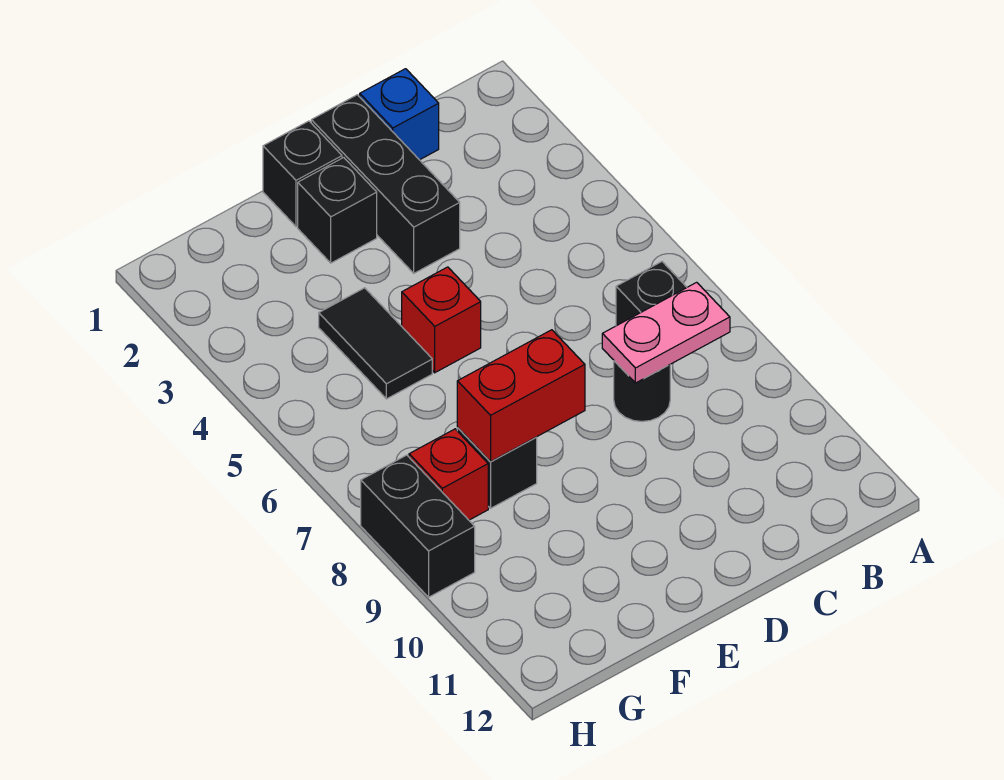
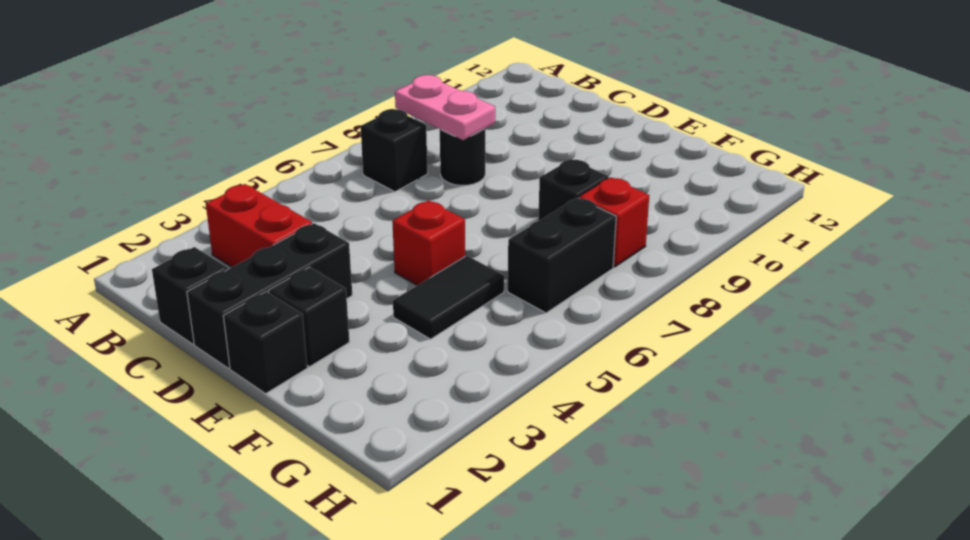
blue brick C1 level 1 -> black brick C1 level 1
red brick E8:F8 level 2 -> red brick B3:C3 level 1
black brick H8:H9 level 1 -> black brick G6:G7 level 1

